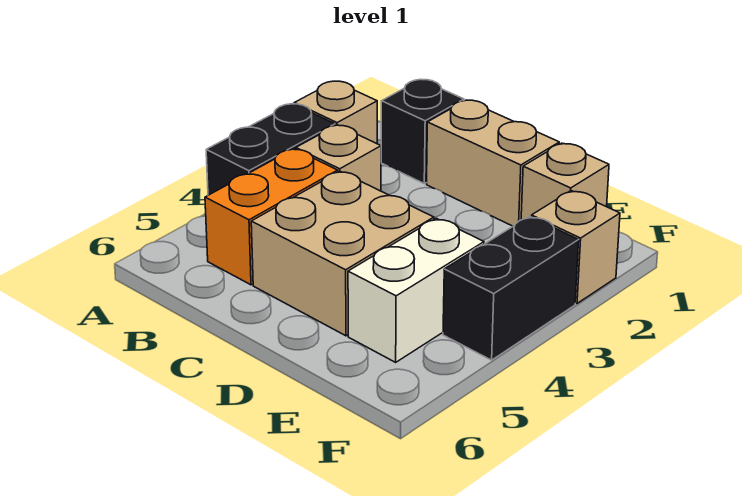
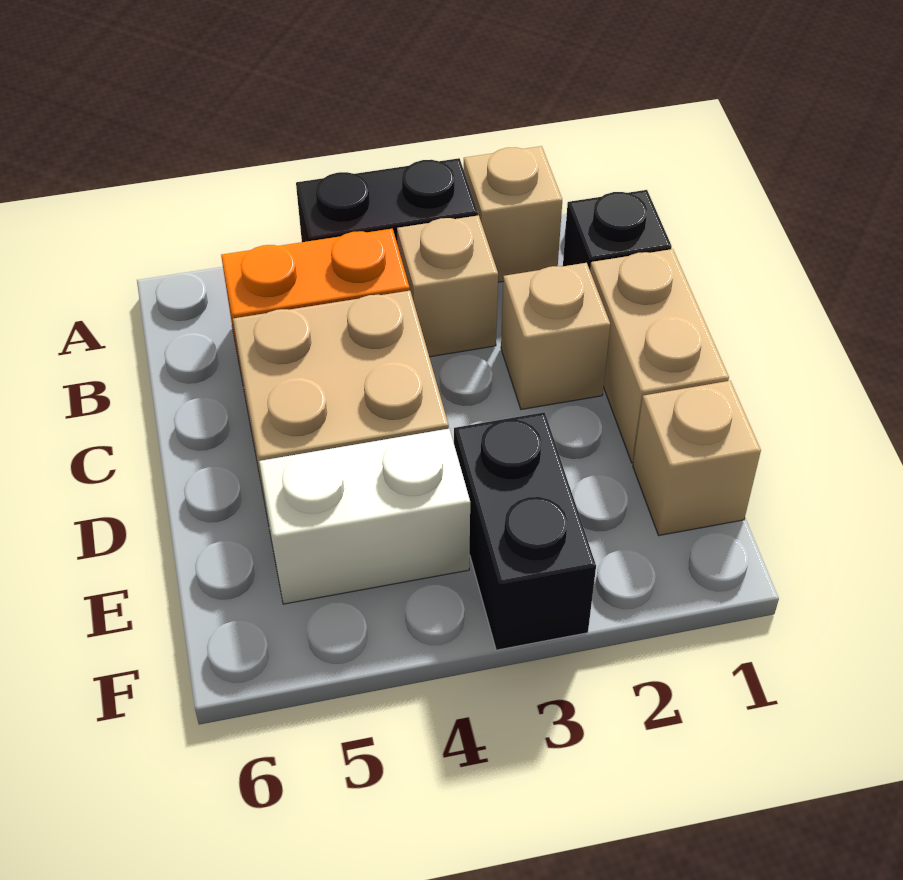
tan brick F2 level 1 -> tan brick C2 level 1
black brick F3:F4 level 1 -> black brick E3:F3 level 1

